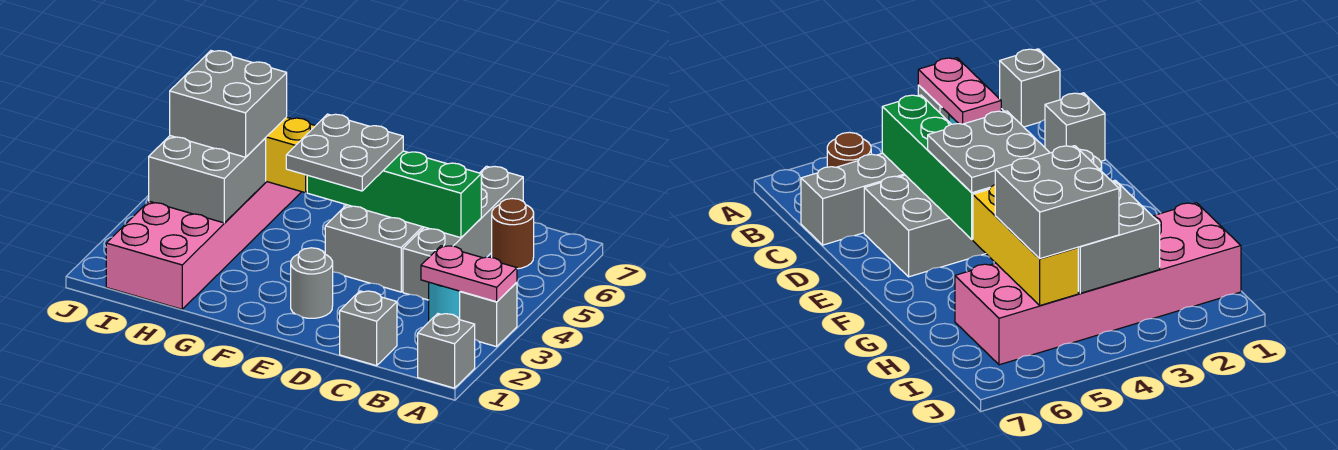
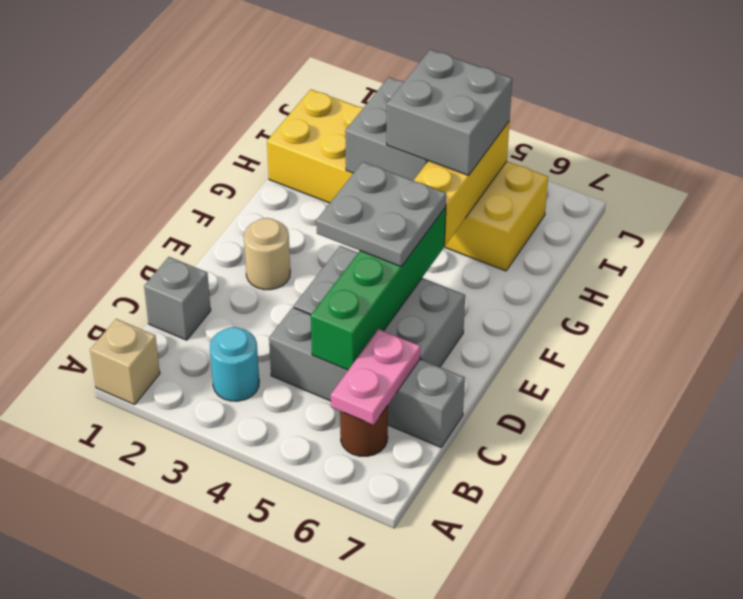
grey brick A1 level 1 -> tan brick A1 level 1
grey brick A3 level 1 -> none
pink plate A3:B3 level 2 -> pink plate B6:C6 level 2
grey round brick E2 level 1 -> tan round brick E2 level 1
pink brick H1:I6 level 1 -> yellow brick H1:I6 level 1

